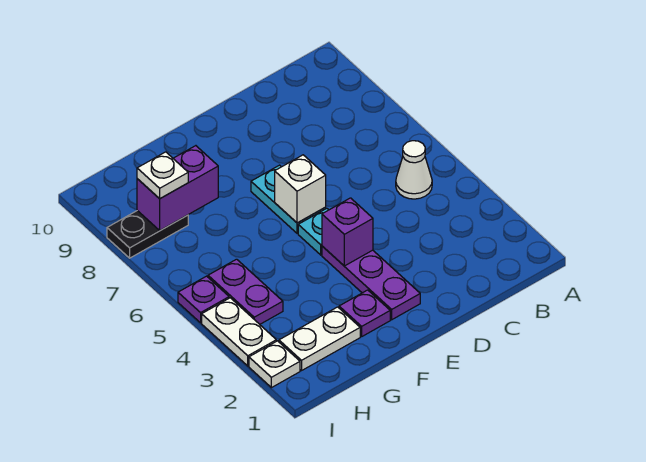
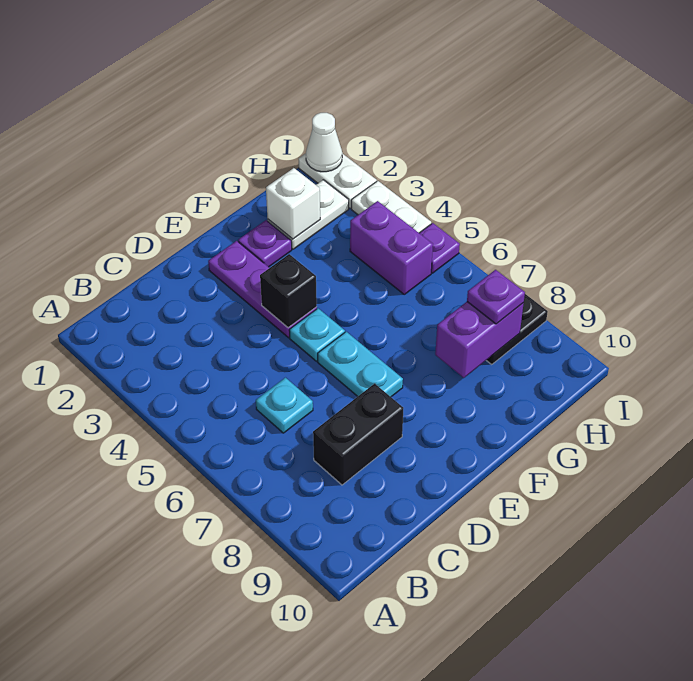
white cone B5 level 1 -> white cone I1 level 2
none -> cyan plate C6 level 1
none -> black brick C8:D8 level 1
purple brick E4 level 2 -> black brick E4 level 2
white brick E6 level 2 -> white brick G2 level 2
purple plate H4:H5 level 1 -> purple brick H4:H5 level 1
white plate H8 level 3 -> purple plate H8 level 3
white plate I2 level 1 -> white plate I1:I2 level 1

